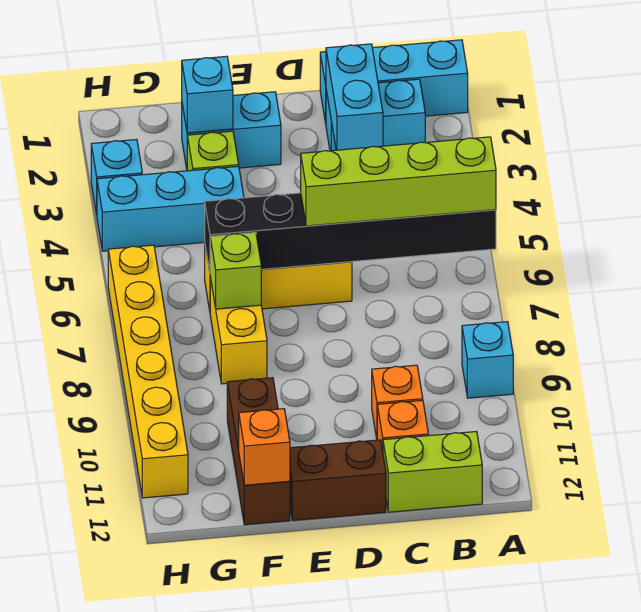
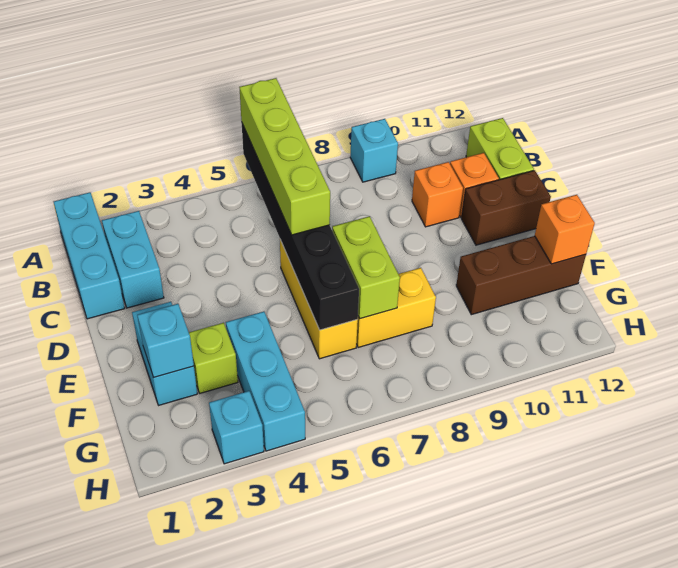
cyan brick C2:C3 level 2 -> none
brown brick D12:E12 level 1 -> brown brick D11:D12 level 1
lime brick F7 level 2 -> lime brick E7:F7 level 2
yellow brick H6:H11 level 1 -> none

